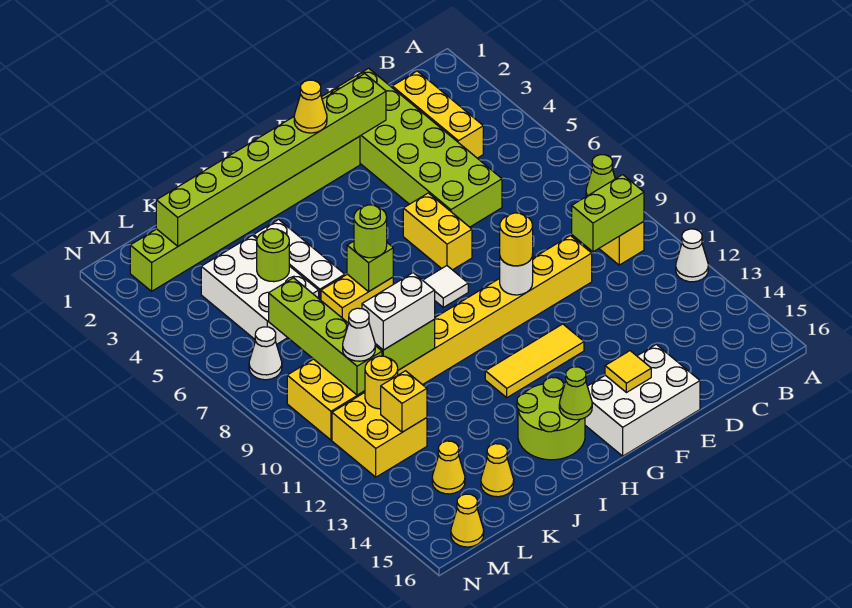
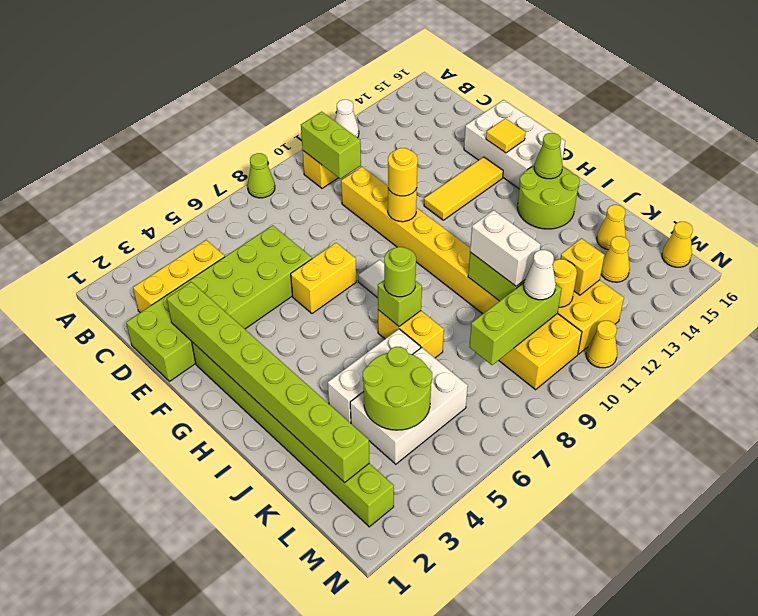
white round brick F10 level 2 -> yellow round brick F10 level 2
yellow tile F12:H12 level 1 -> yellow tile F12:F14 level 1
yellow cone G2 level 3 -> yellow cone N11 level 1
lime round brick K5 level 2 -> lime round brick K4:L5 level 2
lime brick L7:L10 level 2 -> lime brick L8:L10 level 2
white cone M7 level 1 -> none

